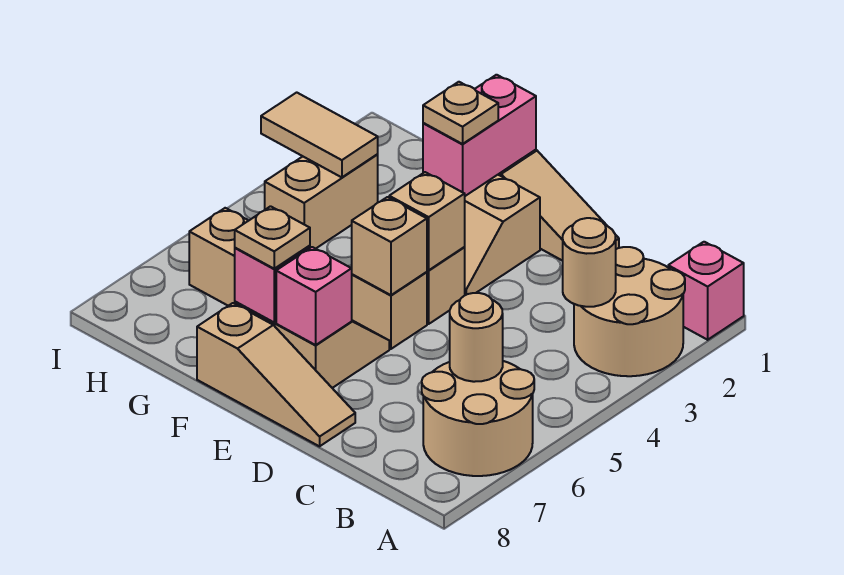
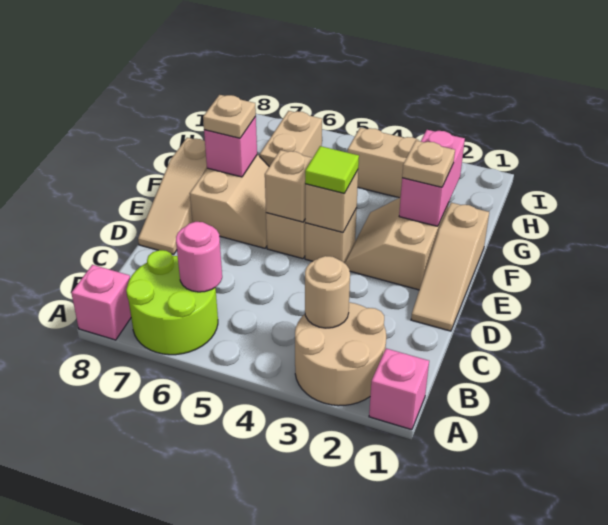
tan round brick A6:B7 level 1 -> lime round brick A6:B7 level 1
tan round brick B6 level 2 -> pink round brick B6 level 2
none -> lime tile E4 level 3
pink brick E7 level 2 -> pink brick A8 level 1
pink brick F1:F2 level 2 -> pink brick F2:G2 level 2
tan tile H3:I3 level 2 -> none

